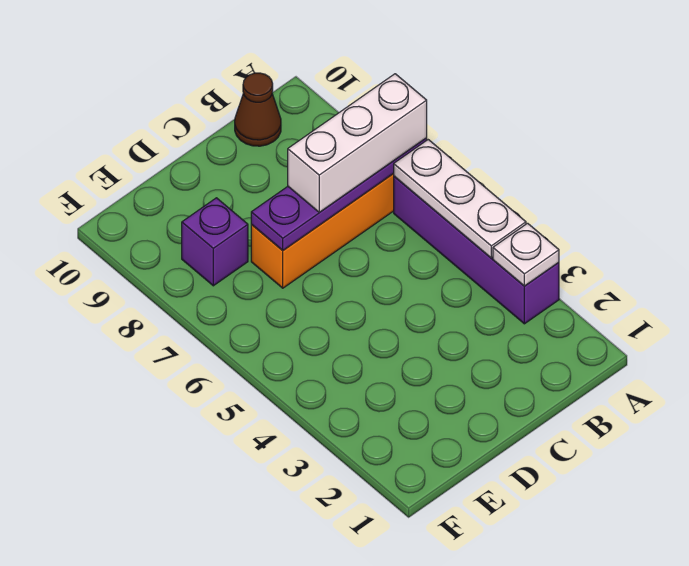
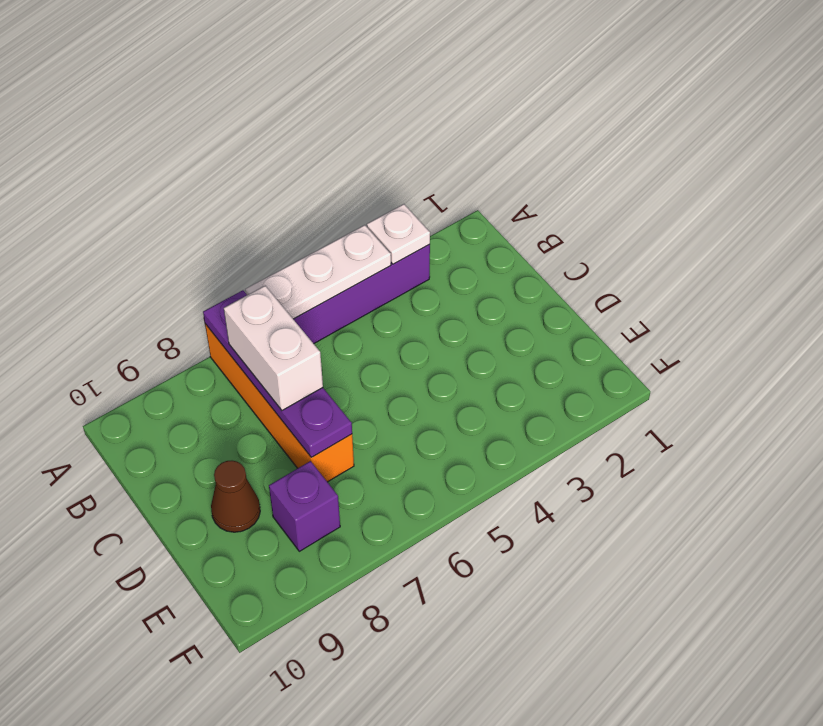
white brick A7:C7 level 3 -> white brick B7:C7 level 3
brown cone B10 level 1 -> brown cone D9 level 1

